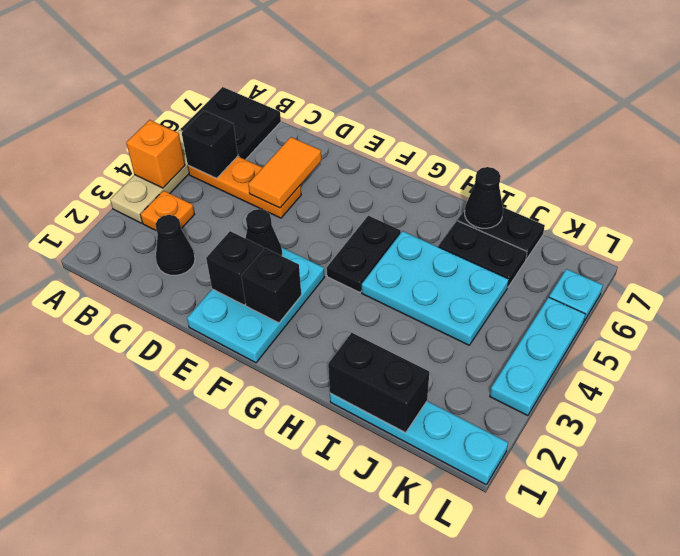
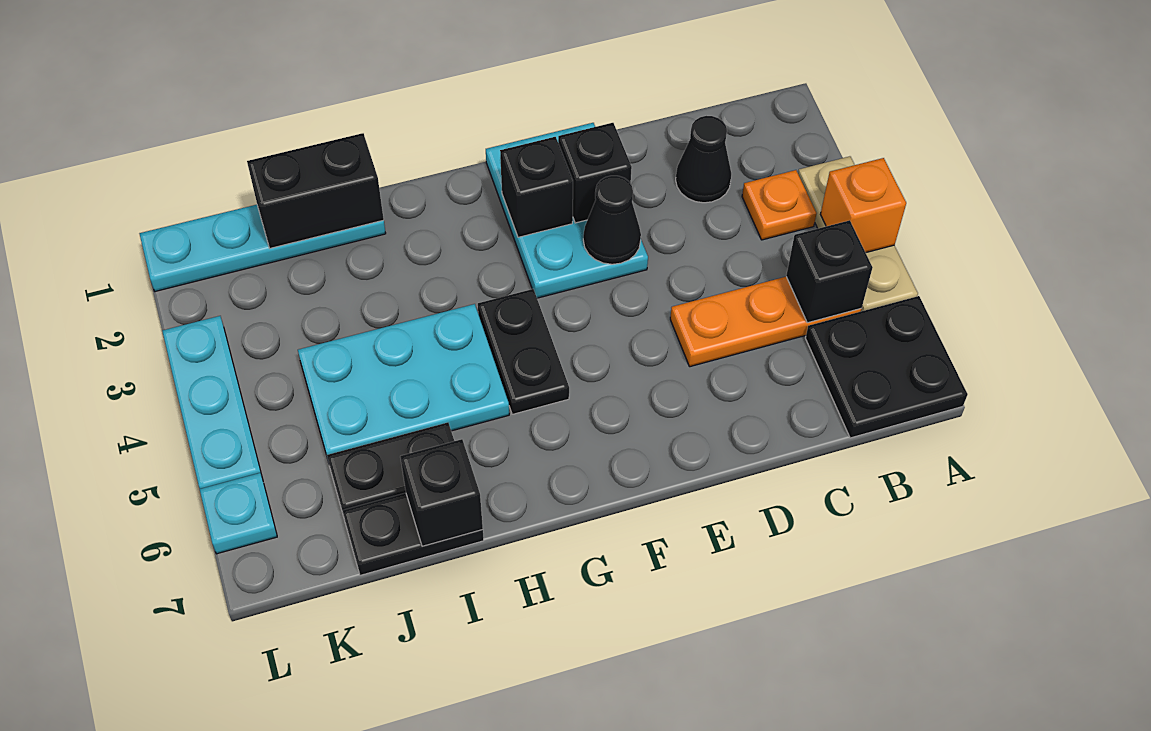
orange tile D5:D6 level 2 -> none
black cone I7 level 2 -> black brick I7 level 2

